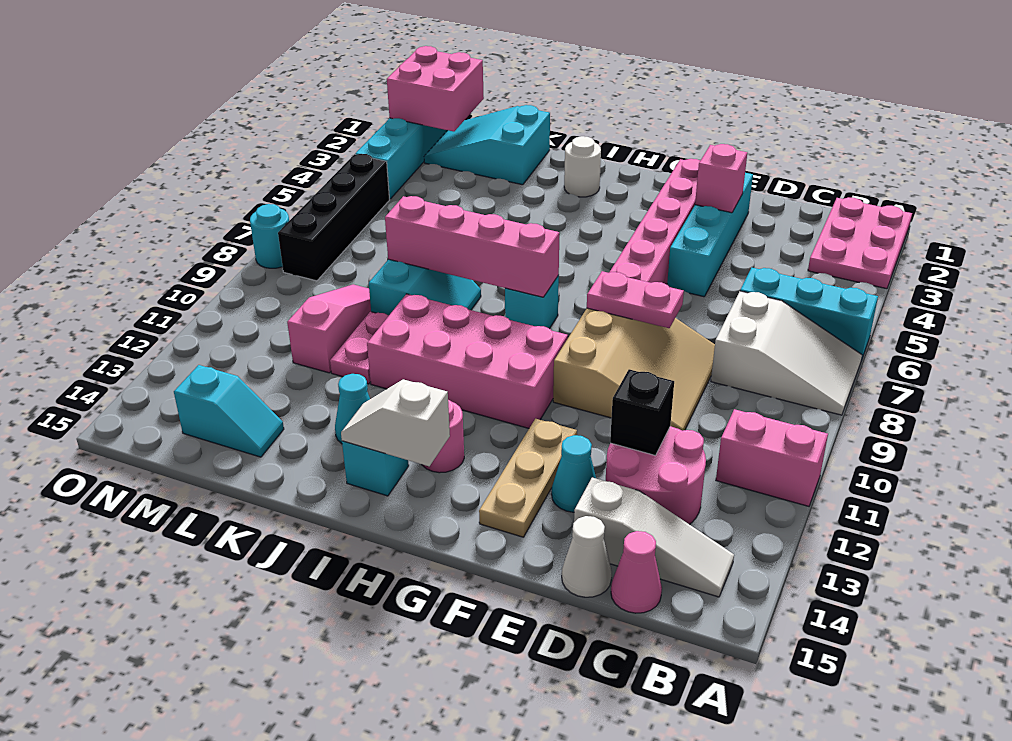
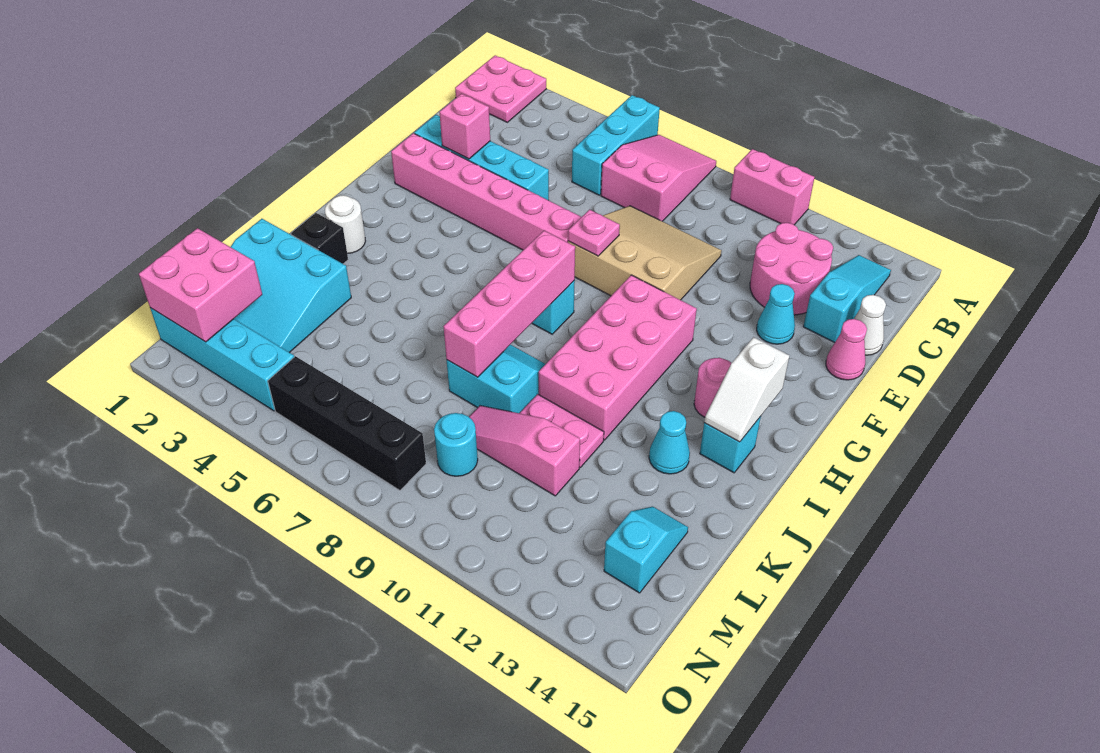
pink plate A1:B3 level 1 -> pink plate A1:B2 level 1
white slope A7:C8 level 1 top C -> pink slope A7:C8 level 1 top C
pink brick A11:B11 level 1 -> pink brick A10:A11 level 1
white slope B14:D14 level 1 top D -> cyan slope B14:D14 level 1 top D
pink cone C15 level 1 -> pink cone E15 level 1
black brick D12 level 2 -> black brick J2 level 1
pink plate E8:F8 level 2 -> pink plate F8 level 2
tan plate F12:F14 level 1 -> none
cyan slope K1:M2 level 1 top K -> cyan slope K1:M3 level 1 top K
cyan round brick O8 level 1 -> cyan round brick M9 level 1

